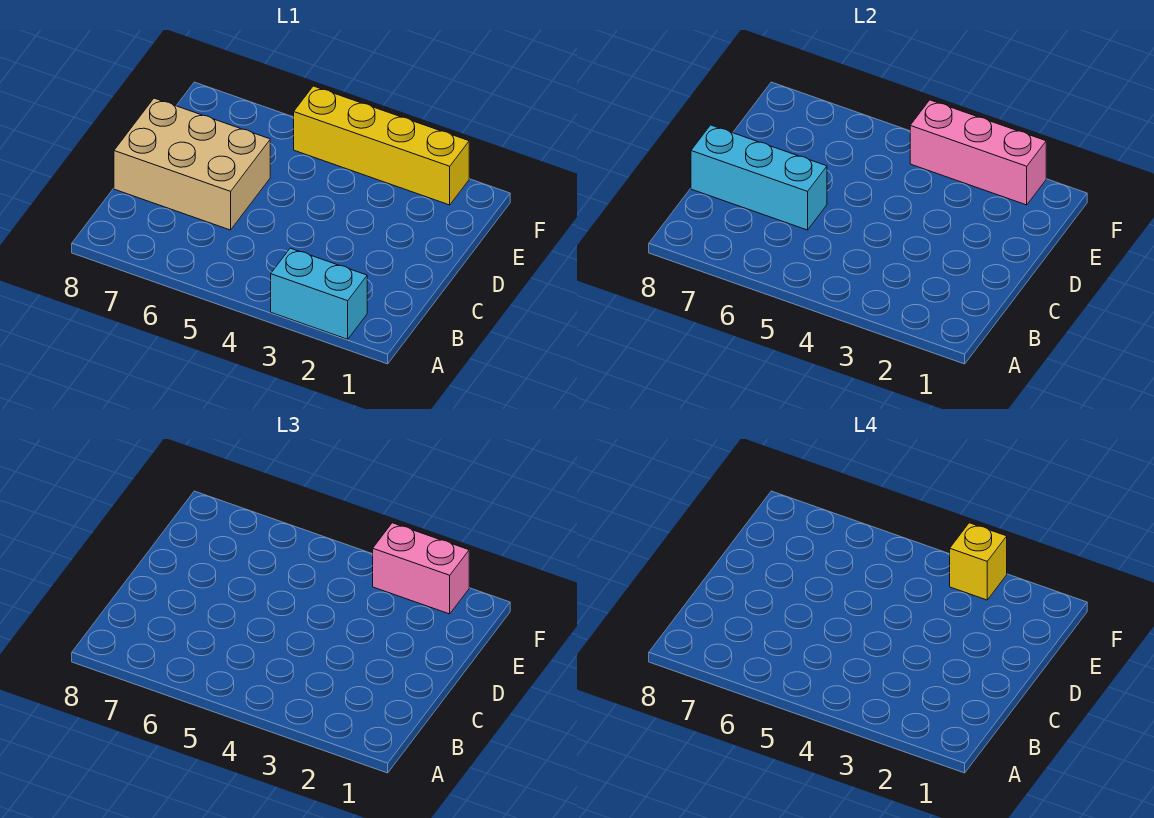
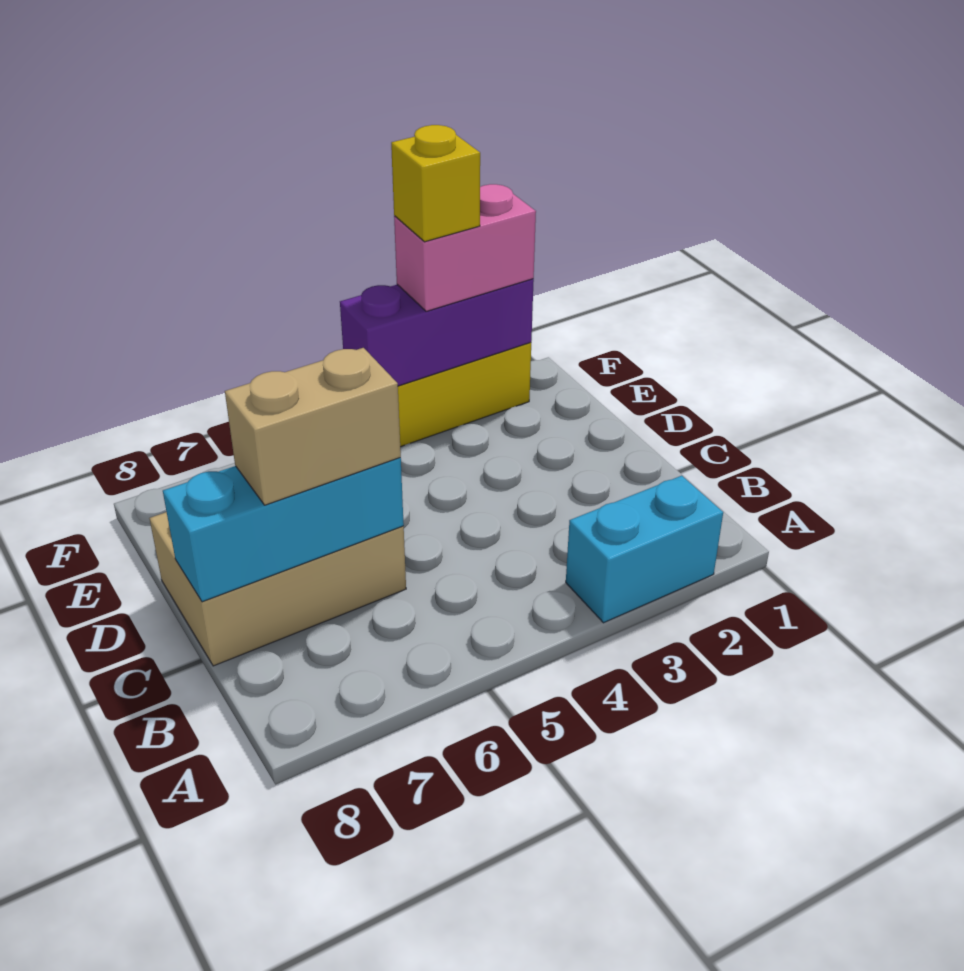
none -> tan brick C6:C7 level 3
pink brick F2:F4 level 2 -> purple brick F2:F4 level 2

